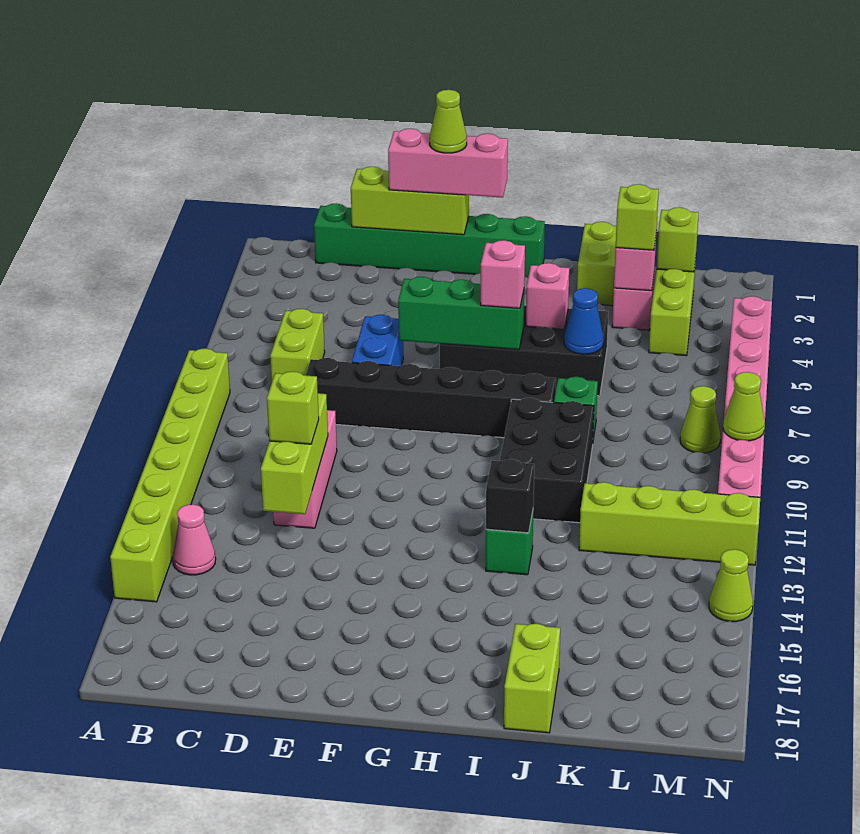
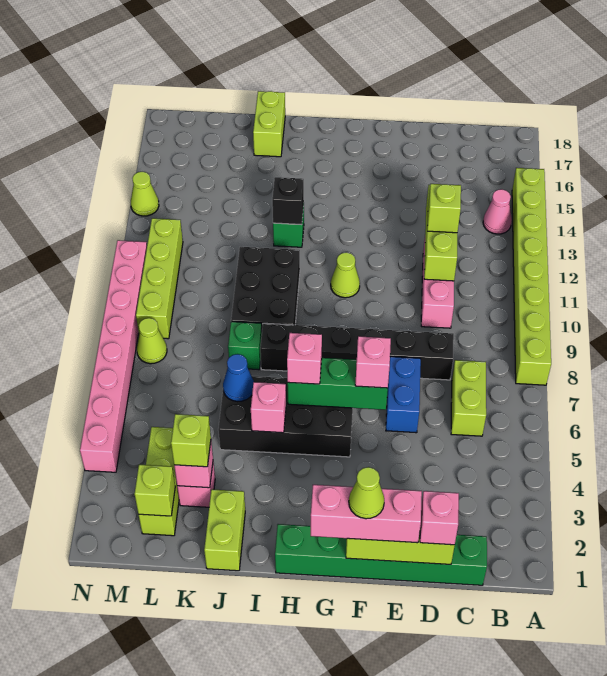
none -> pink brick D1 level 3
none -> pink brick F6 level 3
lime brick K12:N12 level 1 -> lime brick M9:M12 level 1
lime cone N9 level 2 -> lime cone G11 level 1

